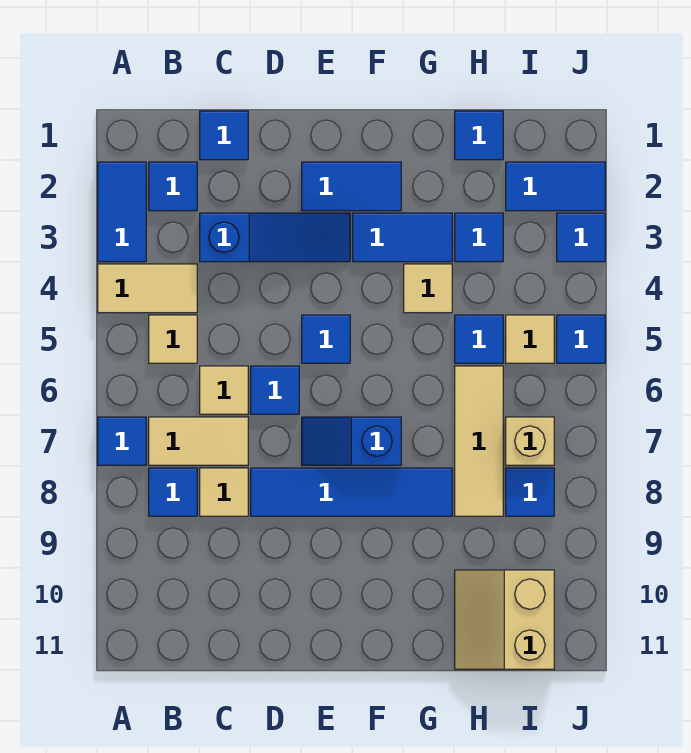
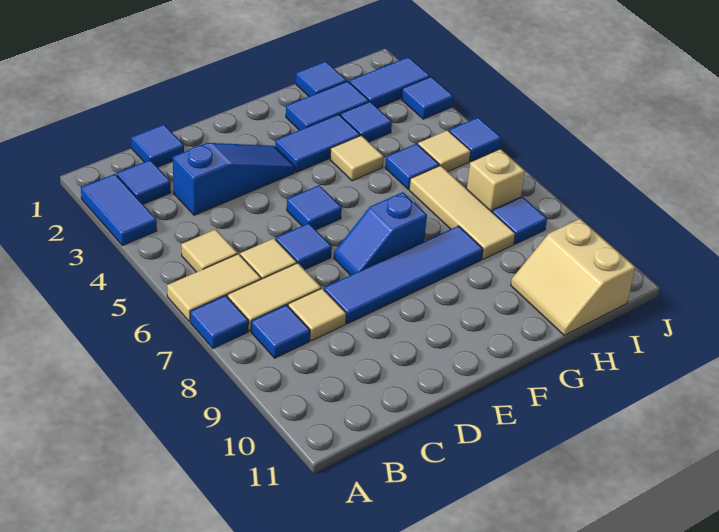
tan tile A4:B4 level 1 -> tan tile A6:B6 level 1
blue tile E2:F2 level 1 -> blue tile G2:H2 level 1

